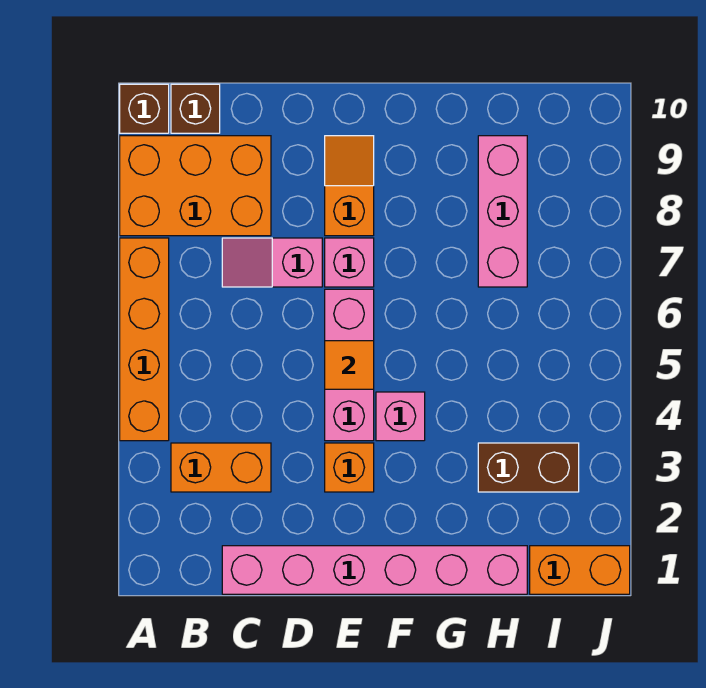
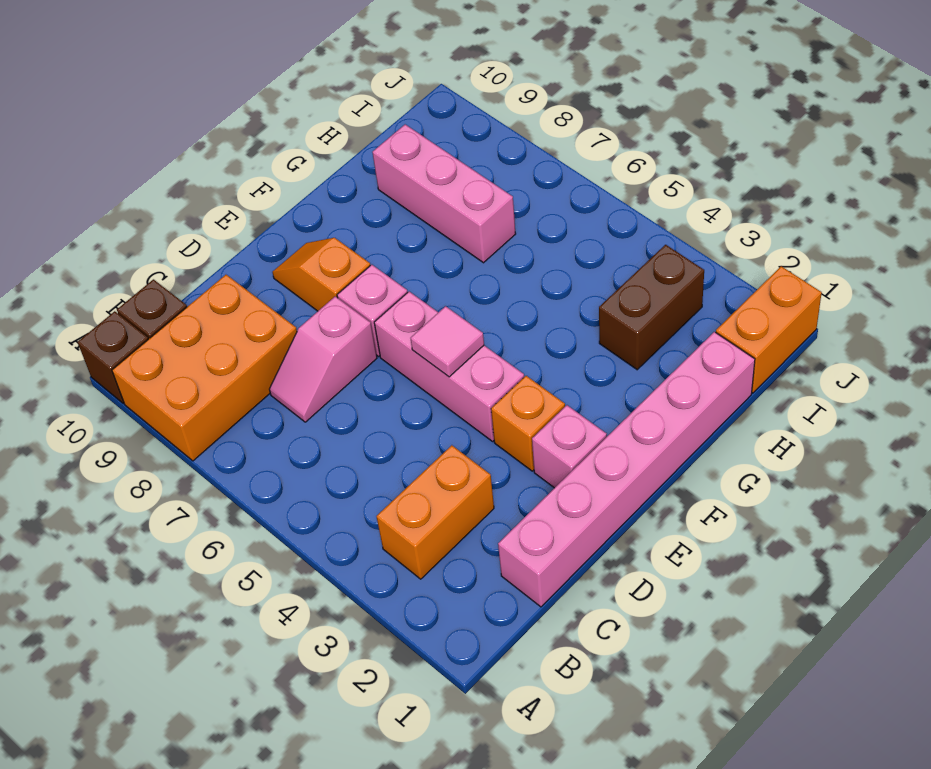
orange brick A4:A7 level 1 -> none
orange tile E5 level 2 -> pink tile E5 level 2
pink brick F4 level 1 -> pink brick E2 level 1

